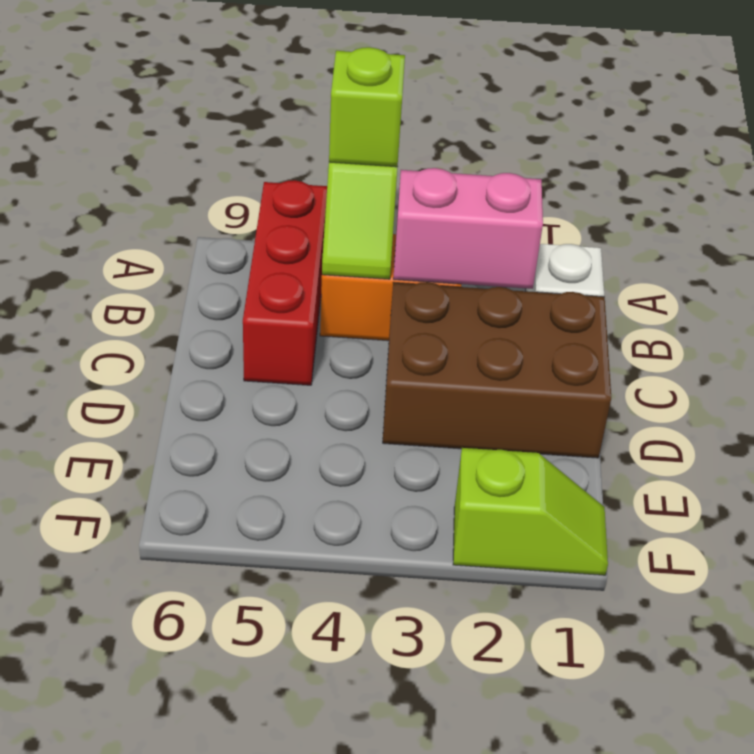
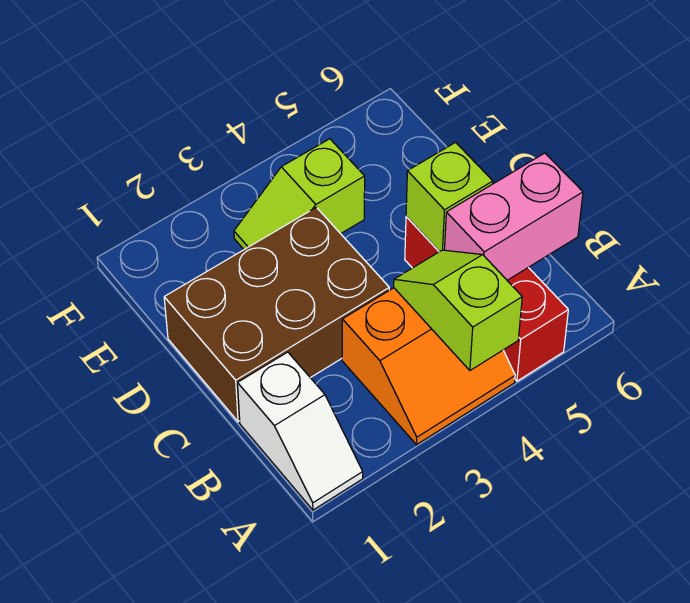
lime brick A4 level 3 -> lime brick C5 level 2
pink brick B2:B3 level 2 -> pink brick B5:B6 level 2
lime slope F1:F2 level 1 top 2 -> lime slope E3:E4 level 1 top 4

